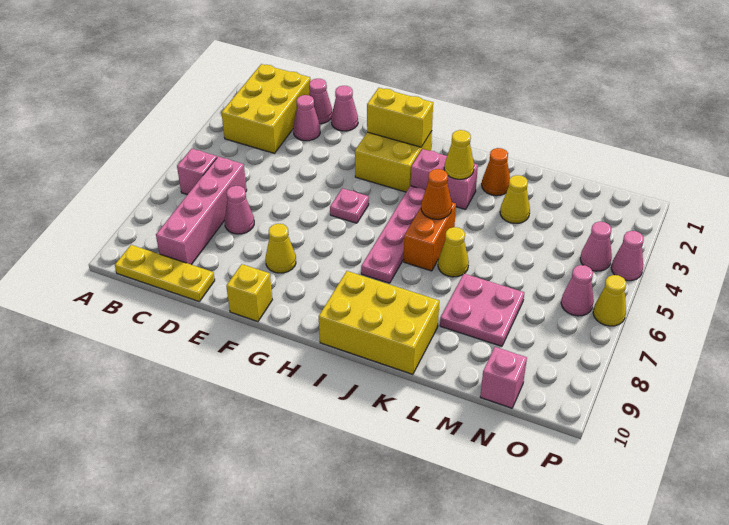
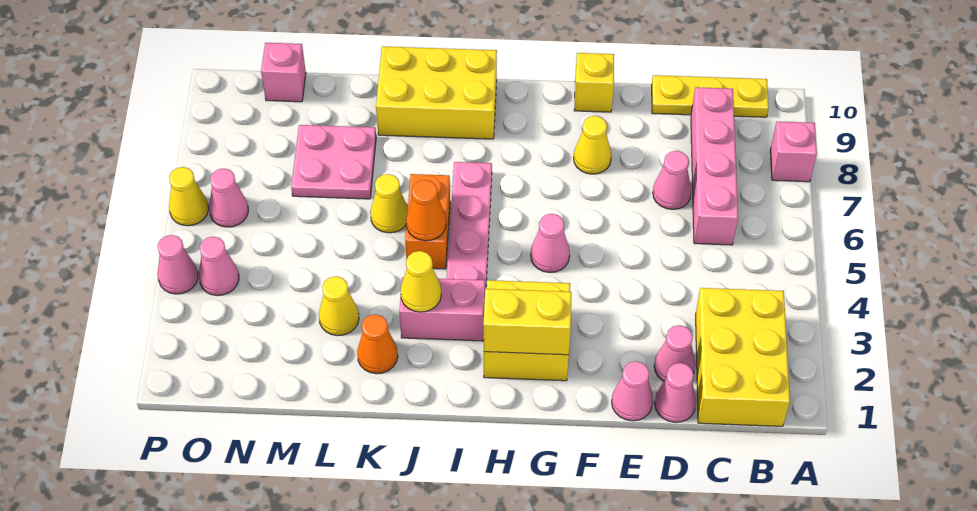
pink brick B6 level 1 -> pink brick A8 level 1
pink plate G5 level 1 -> pink cone G5 level 1

